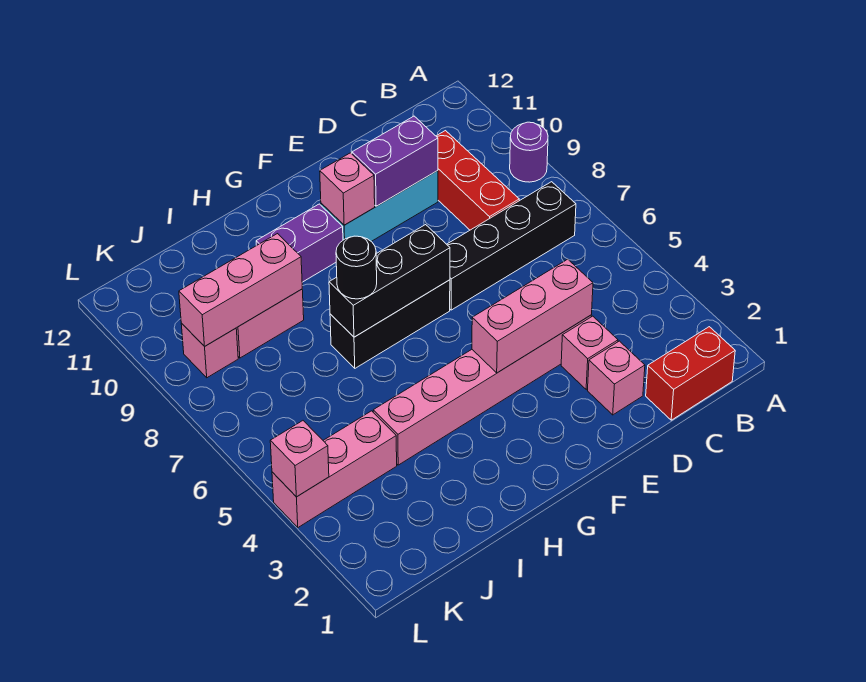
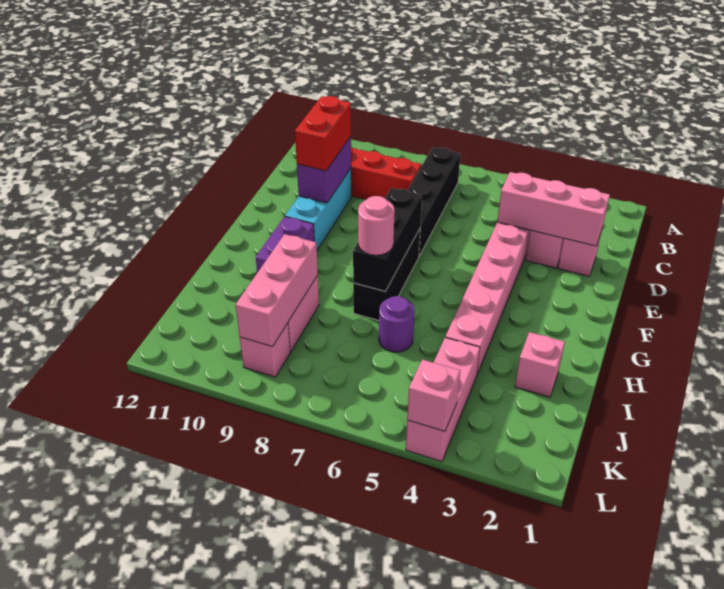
purple round brick A9 level 1 -> purple round brick I6 level 1
red brick B1:C1 level 1 -> red brick D10:E10 level 3
pink brick D4:F4 level 2 -> pink brick D2:D4 level 2
pink brick F10 level 2 -> pink brick I2 level 1
black round brick H7 level 3 -> pink round brick H7 level 3

